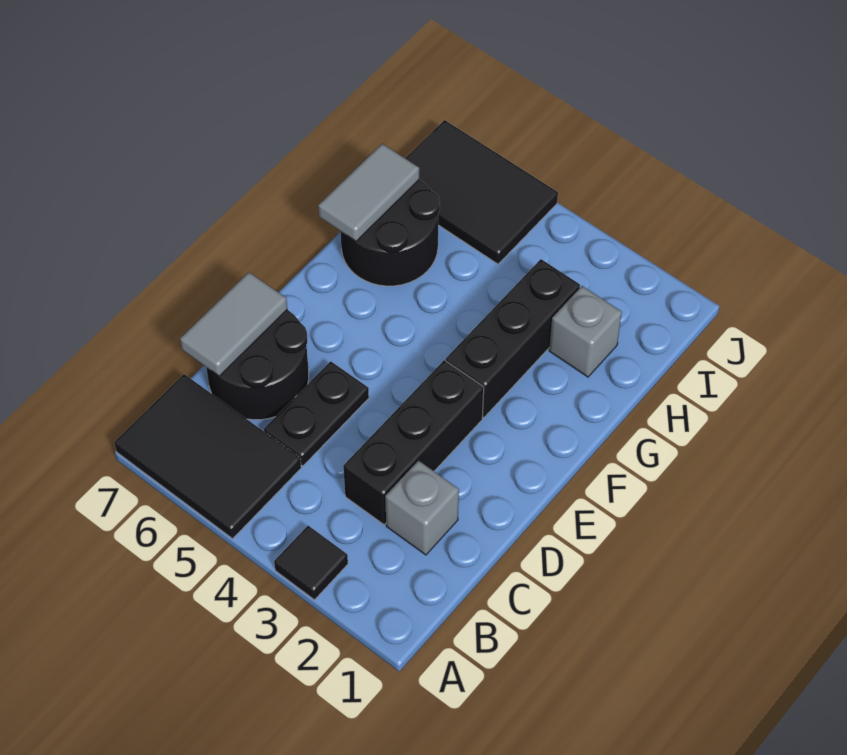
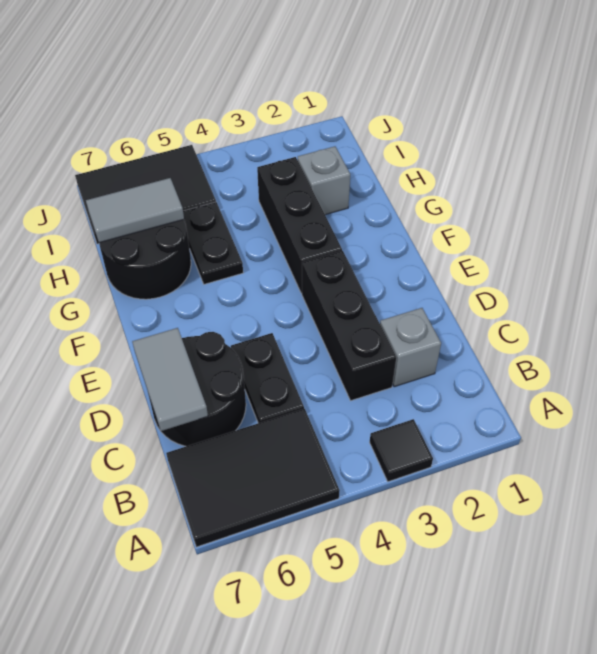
none -> black plate G5:H5 level 1
grey tile G7:H7 level 2 -> grey tile H6:H7 level 2

